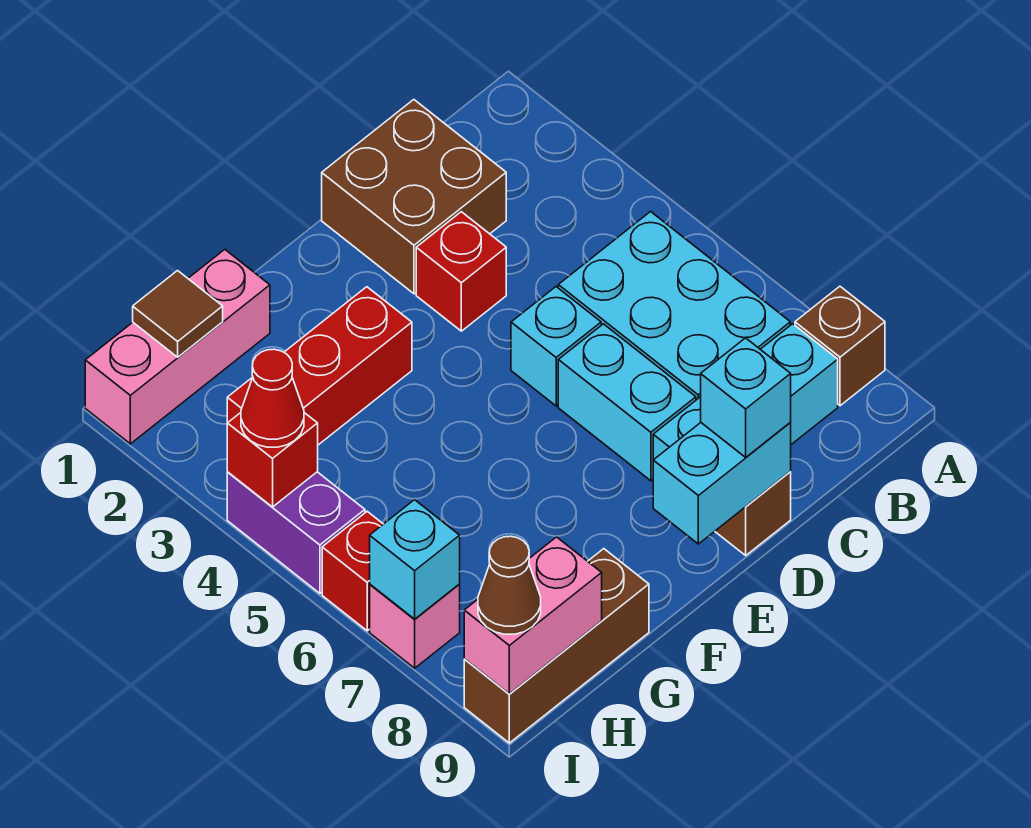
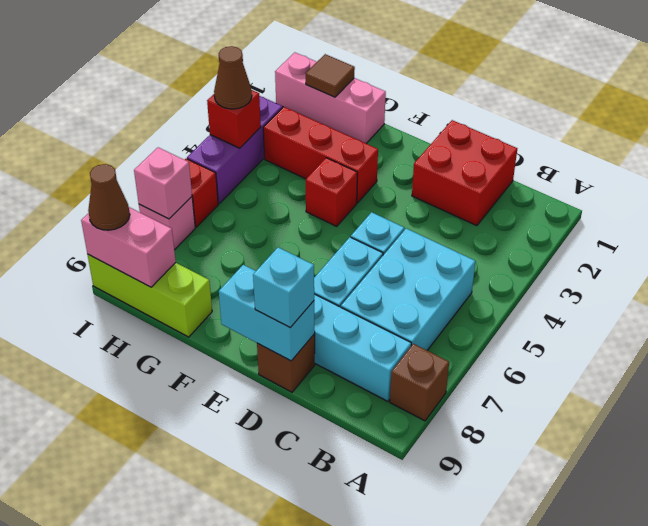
brown brick C1:D2 level 1 -> red brick C1:D2 level 1
red brick D3 level 1 -> red brick F4 level 1
brown brick G9:I9 level 1 -> lime brick G9:I9 level 1
purple brick I4:I5 level 1 -> purple brick I3:I5 level 1
red cone I4 level 3 -> brown cone I4 level 3
cyan brick I7 level 2 -> pink brick I7 level 2

